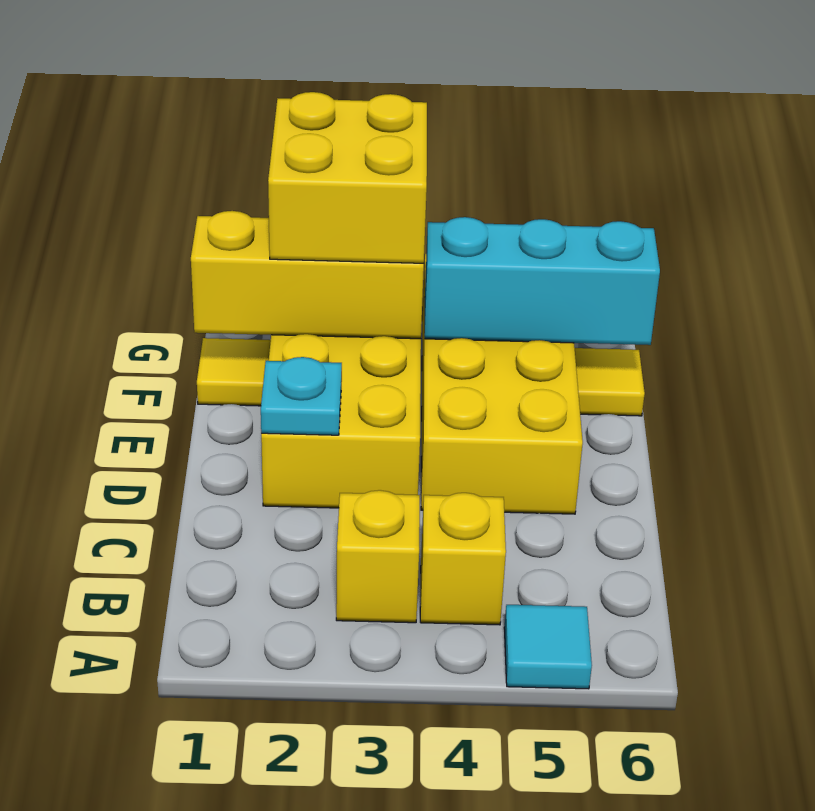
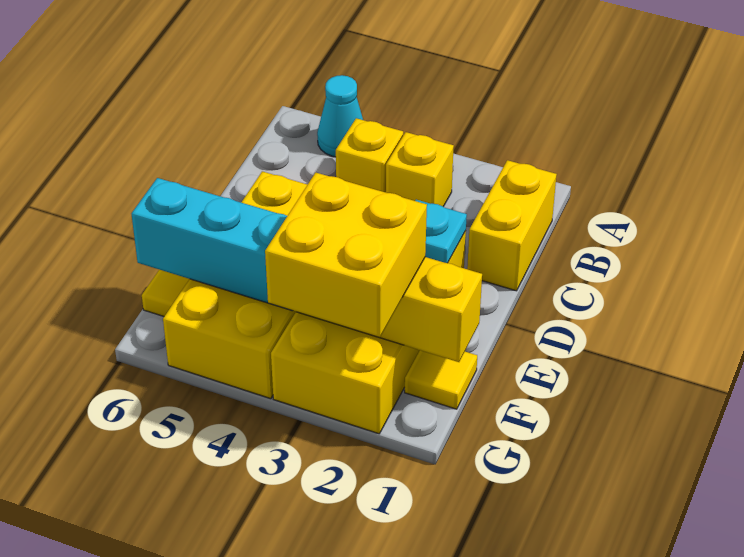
cyan tile A5 level 1 -> cyan cone A5 level 1
none -> yellow brick B1:C1 level 1

